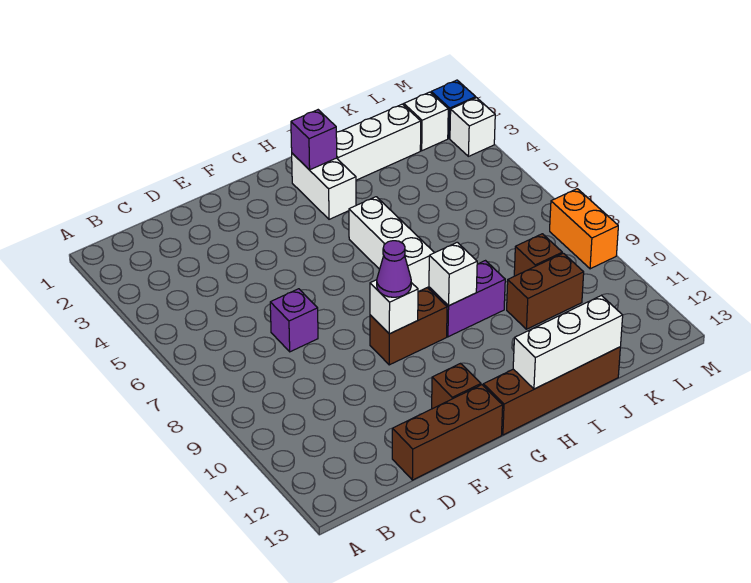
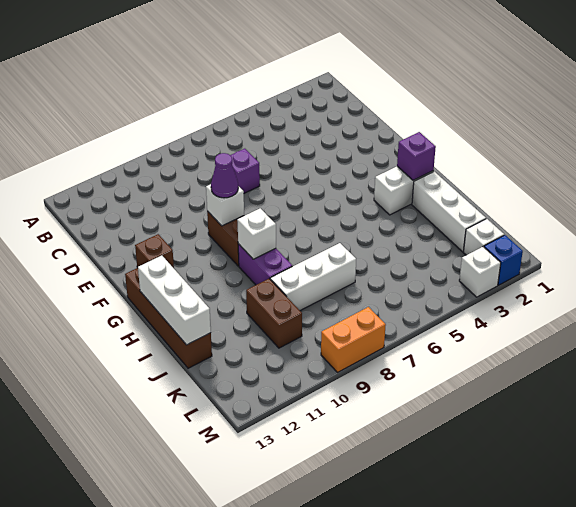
brown brick D13:F13 level 1 -> none
white brick H5:H7 level 1 -> white brick J7:J9 level 1
brown brick K9 level 1 -> none

